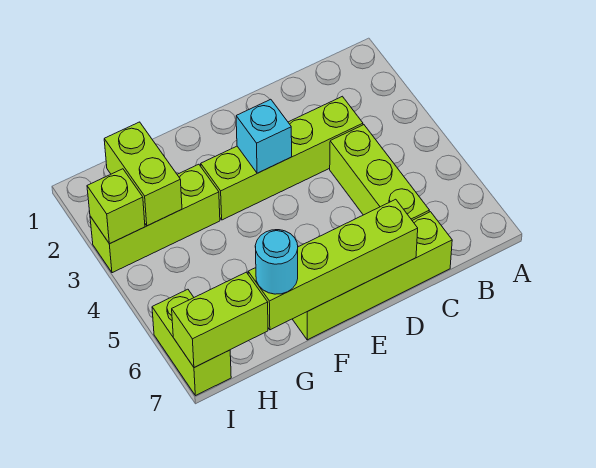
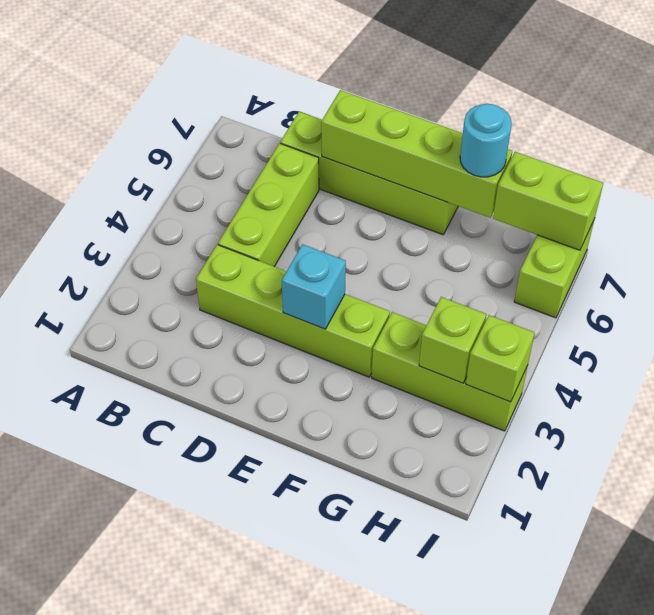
lime brick H2:H3 level 2 -> lime brick H3 level 2

